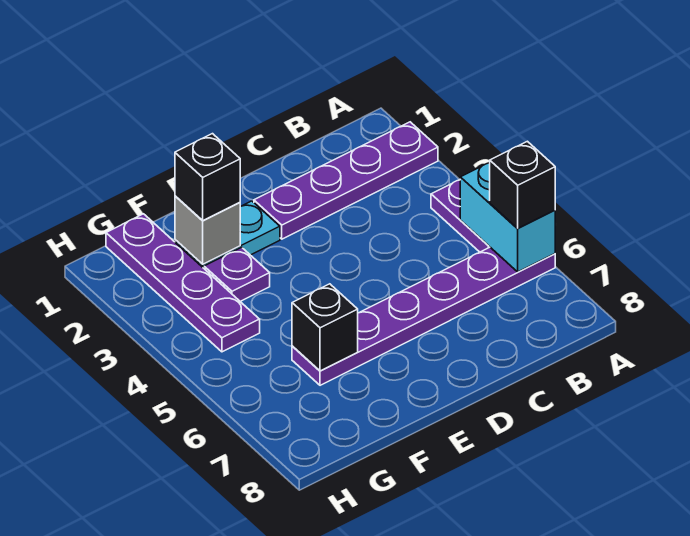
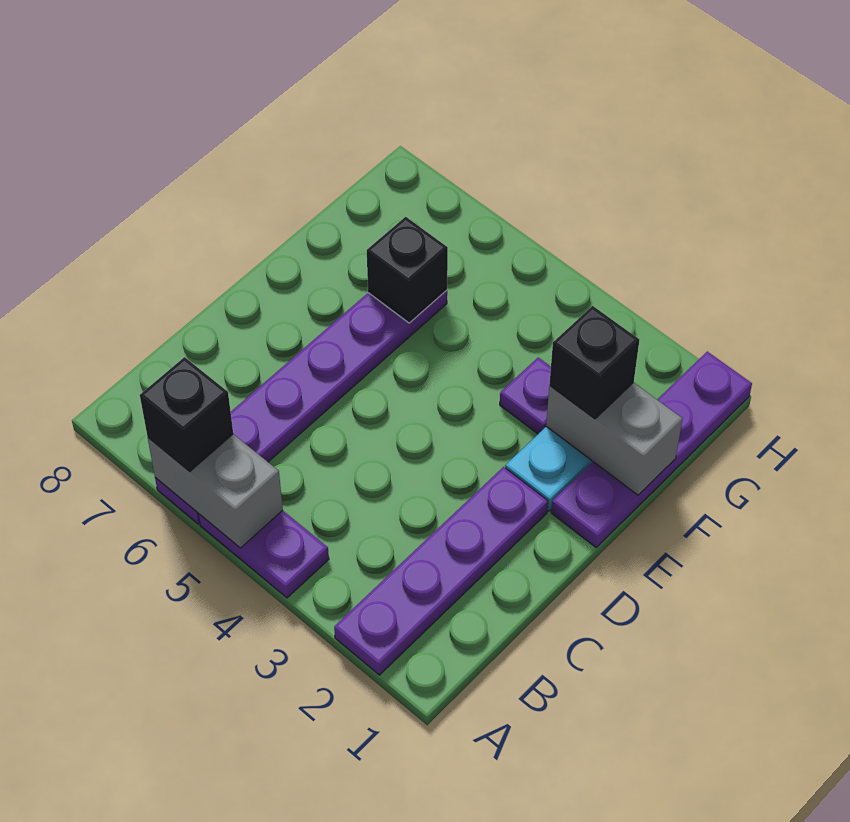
cyan brick A5:A6 level 2 -> grey brick A5:A6 level 2
grey brick F2 level 2 -> grey brick F1:F2 level 2
purple plate G1:G4 level 1 -> purple plate E1:H1 level 1

